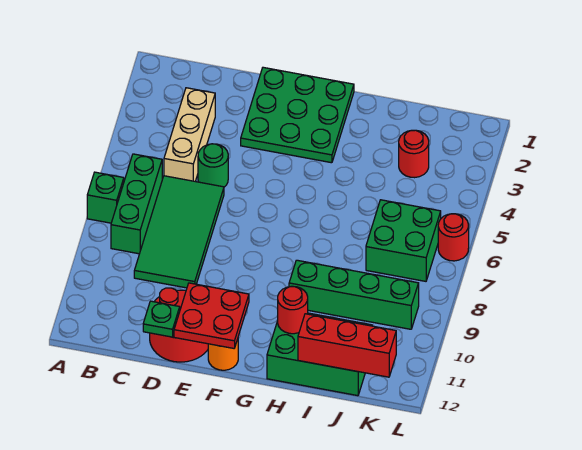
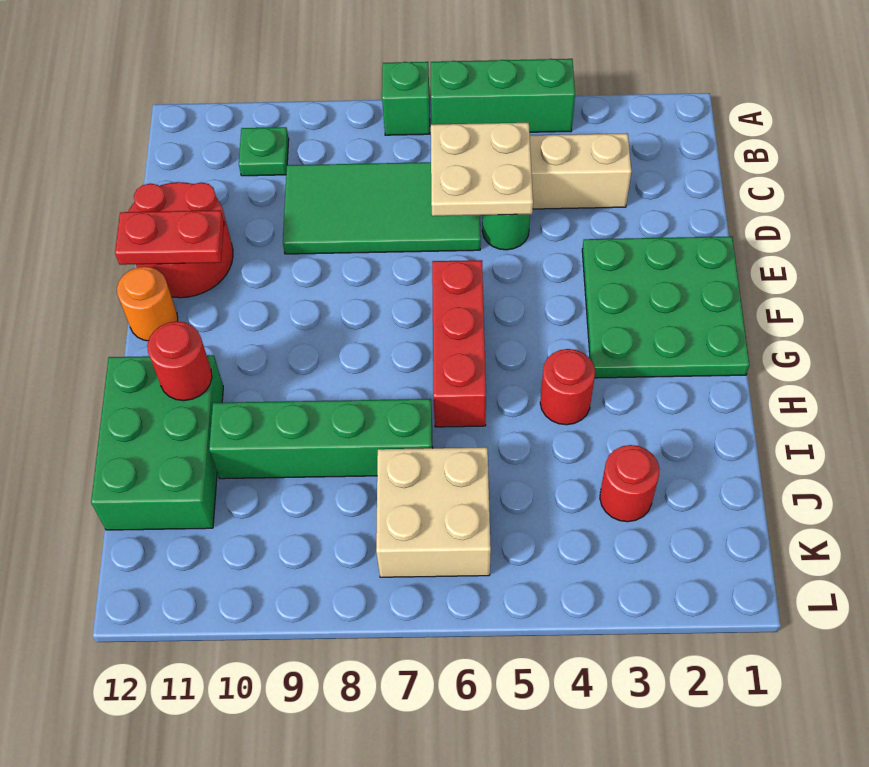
green brick B6:B8 level 1 -> green brick A4:A6 level 1
none -> tan plate C5:D6 level 2
green plate D12 level 2 -> green plate B10 level 1
red plate E11:F12 level 2 -> red plate E11:E12 level 2
green brick H9:K9 level 1 -> green brick I7:I10 level 1
red brick I12:K12 level 2 -> red brick F6:H6 level 1
green brick J6:K7 level 1 -> tan brick J6:K7 level 1
red round brick L6 level 1 -> red round brick H4 level 1

